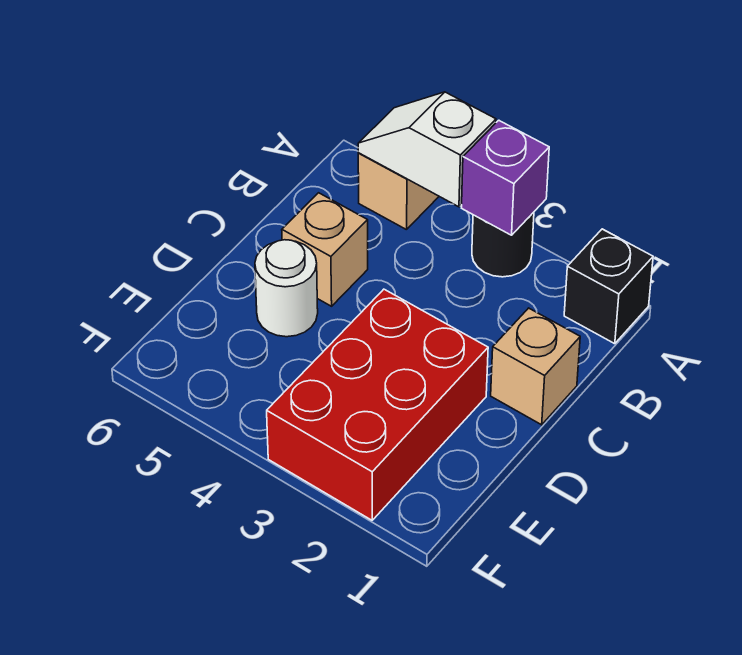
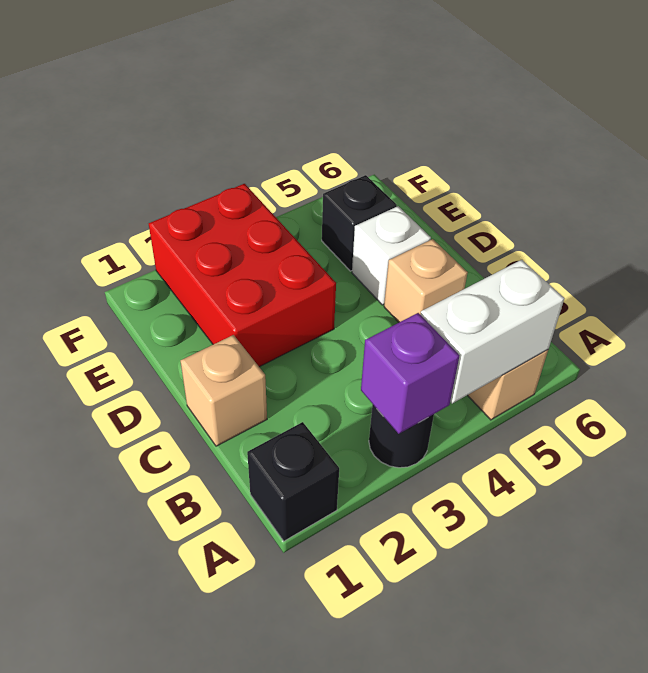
white slope A4:A5 level 2 top 4 -> white brick A4:A5 level 2
white round brick D5 level 1 -> white brick D5 level 1
none -> black brick E5 level 1

